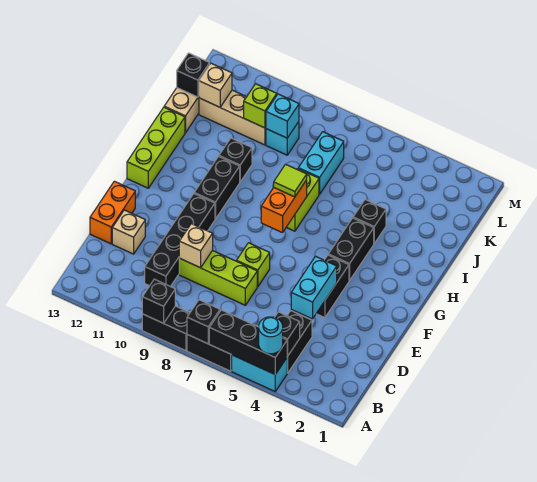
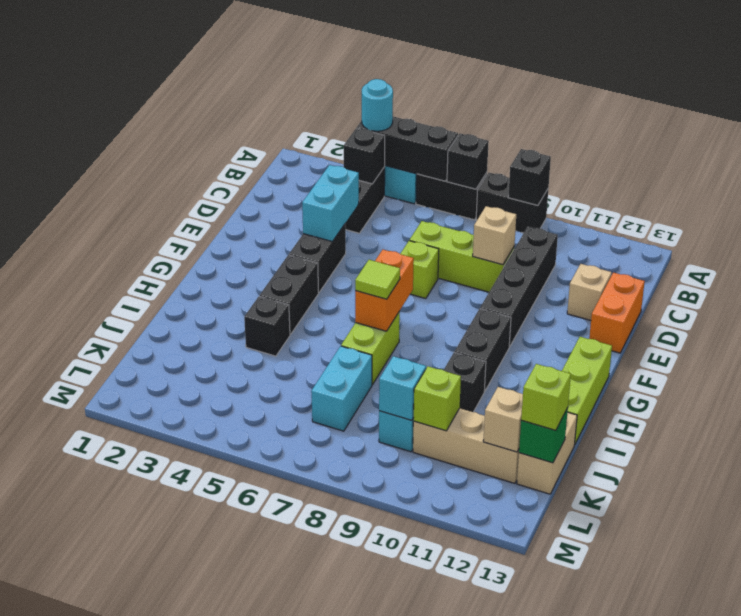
black brick K13 level 2 -> green brick K13 level 2
none -> lime brick K13 level 3

